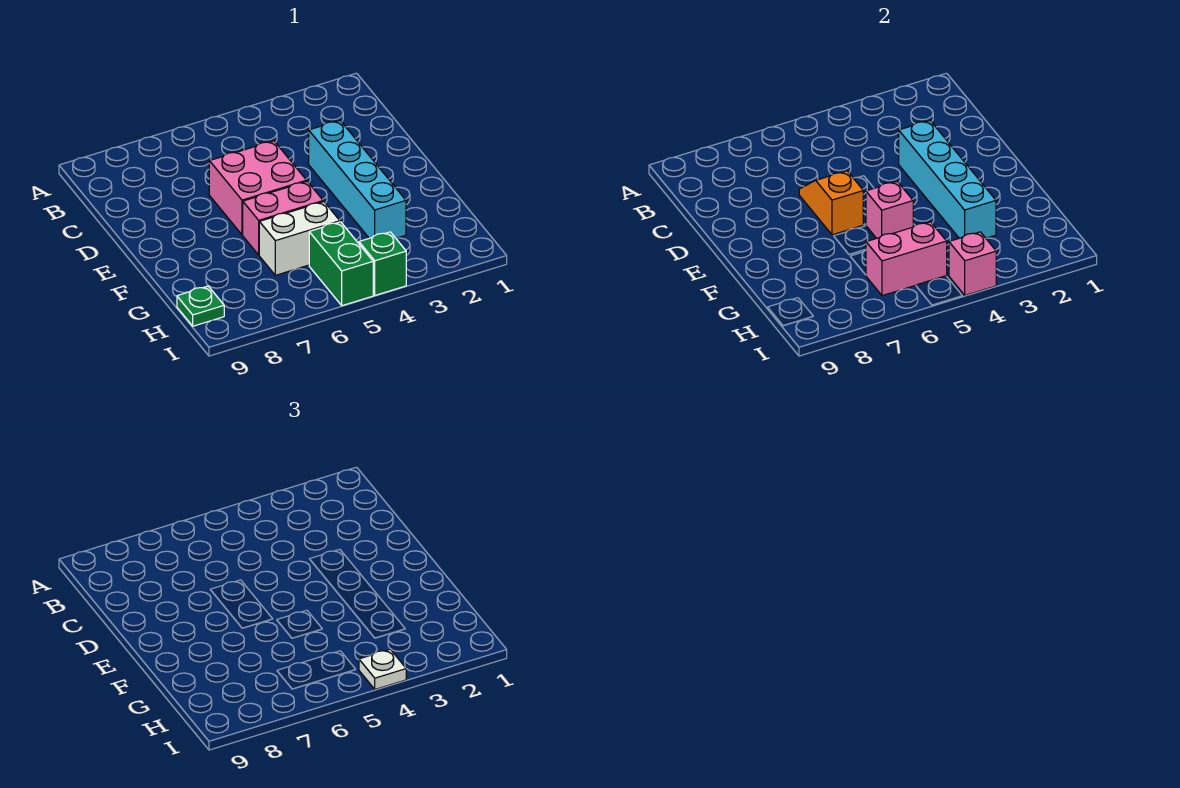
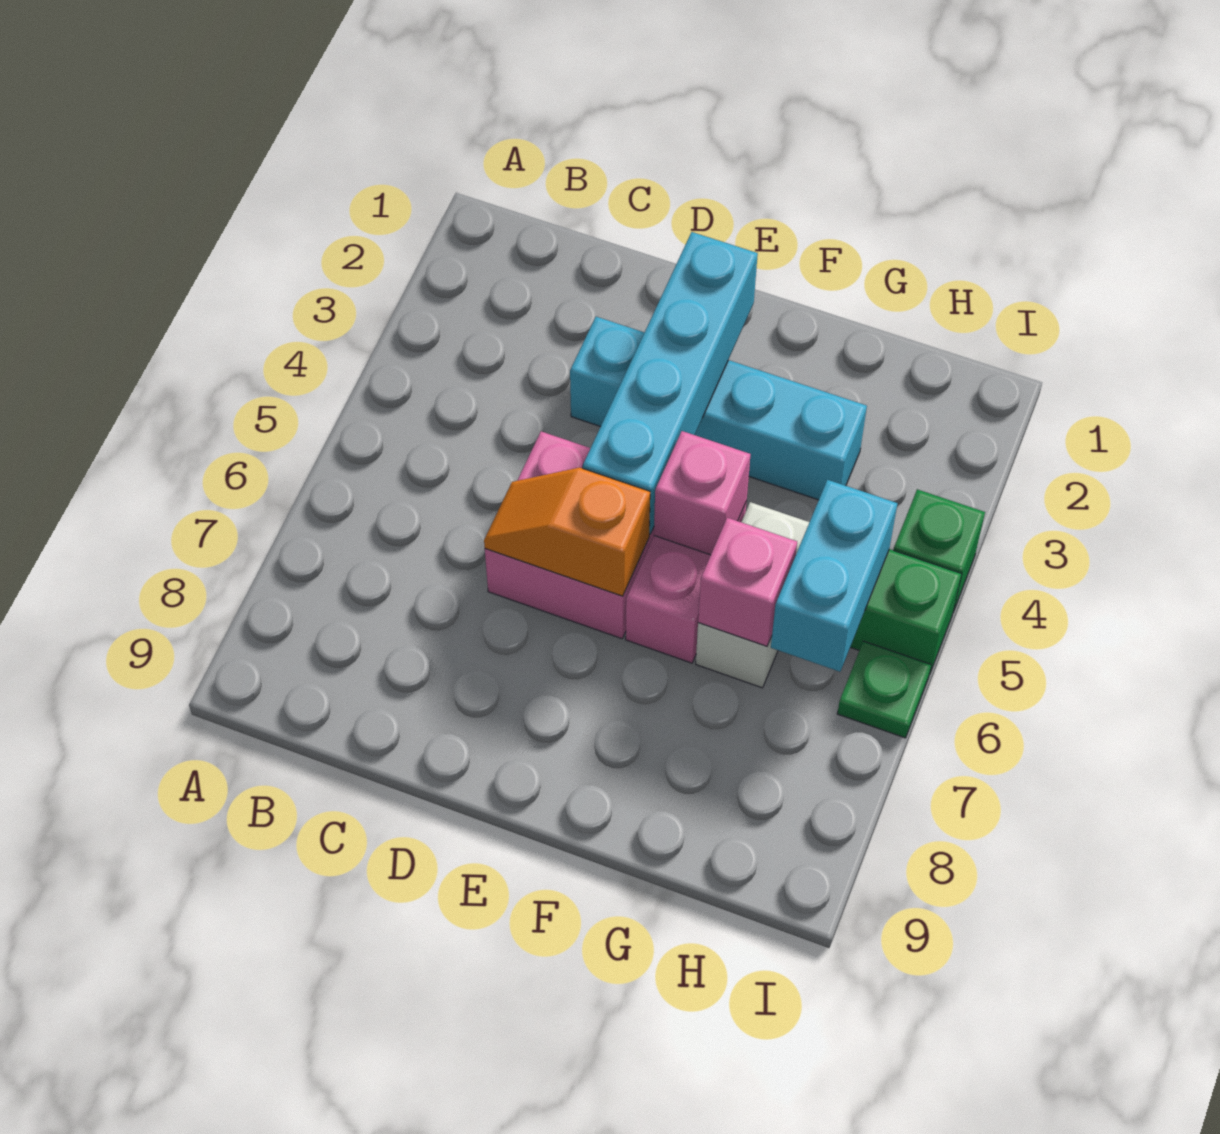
cyan brick D3:G3 level 2 -> cyan brick E2:E5 level 2
pink brick H5:H6 level 2 -> cyan brick H5:H6 level 2
green plate H9 level 1 -> green plate I6 level 1
pink brick I4 level 2 -> pink brick G6 level 2
white plate I4 level 3 -> none

